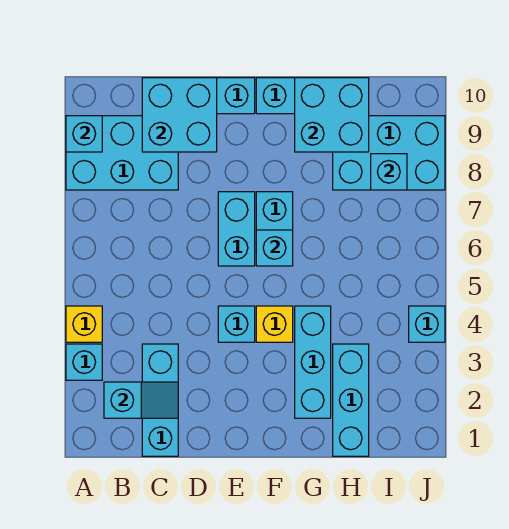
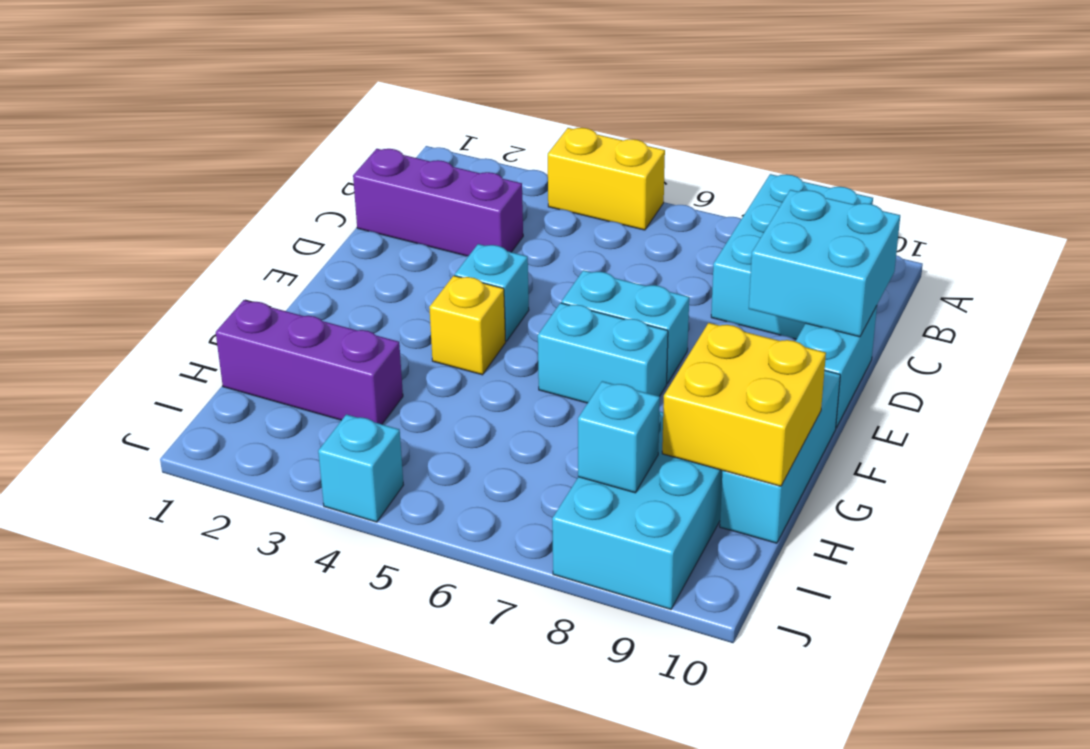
cyan brick A3 level 1 -> none
yellow brick A4 level 1 -> yellow brick A4:A5 level 1
cyan brick A9 level 2 -> none
cyan slope B2:C2 level 2 top B -> none
cyan brick C1:C3 level 1 -> purple brick C1:C3 level 1
cyan brick F6 level 2 -> none
cyan brick G2:G4 level 1 -> none
cyan brick G9:H10 level 2 -> yellow brick G9:H10 level 2
cyan brick H1:H3 level 1 -> purple brick H1:H3 level 1

